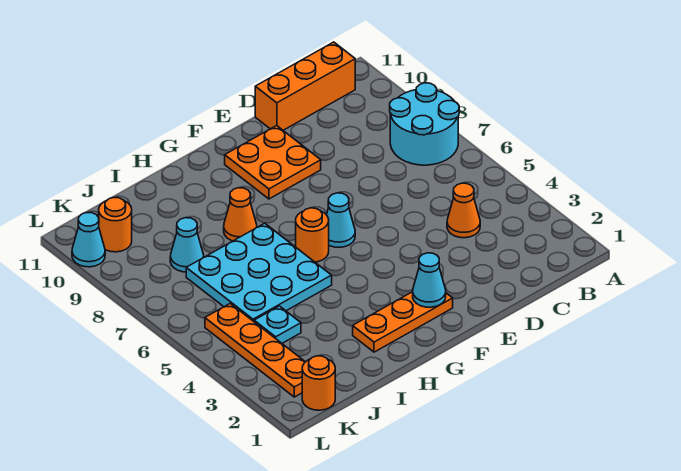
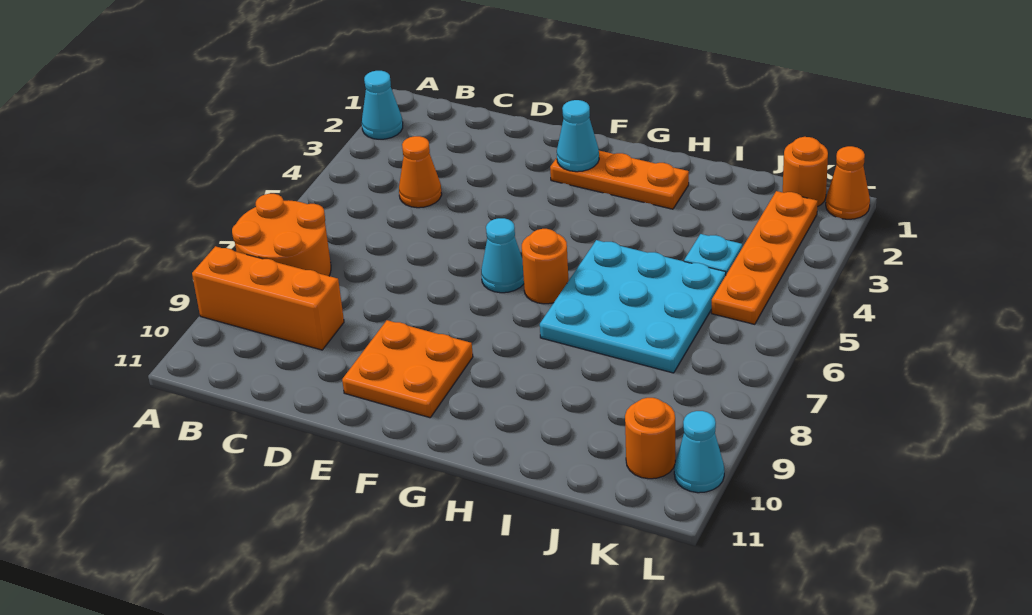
cyan round brick A7:B8 level 1 -> orange round brick A7:B8 level 1
orange brick B11:D11 level 1 -> orange brick A9:C9 level 1
orange cone H8 level 1 -> orange cone L1 level 1
cyan cone J8 level 1 -> cyan cone A2 level 1

